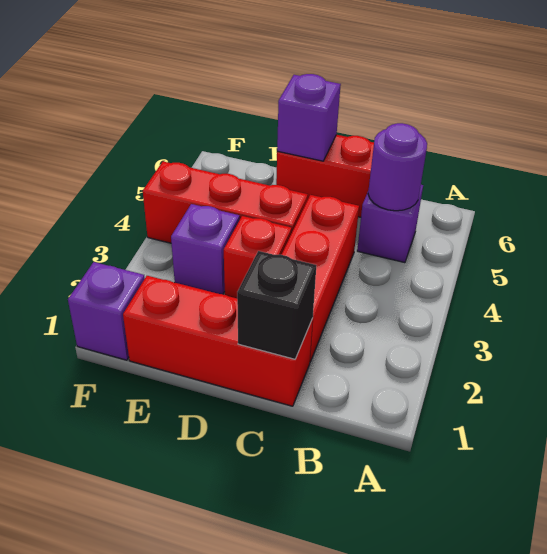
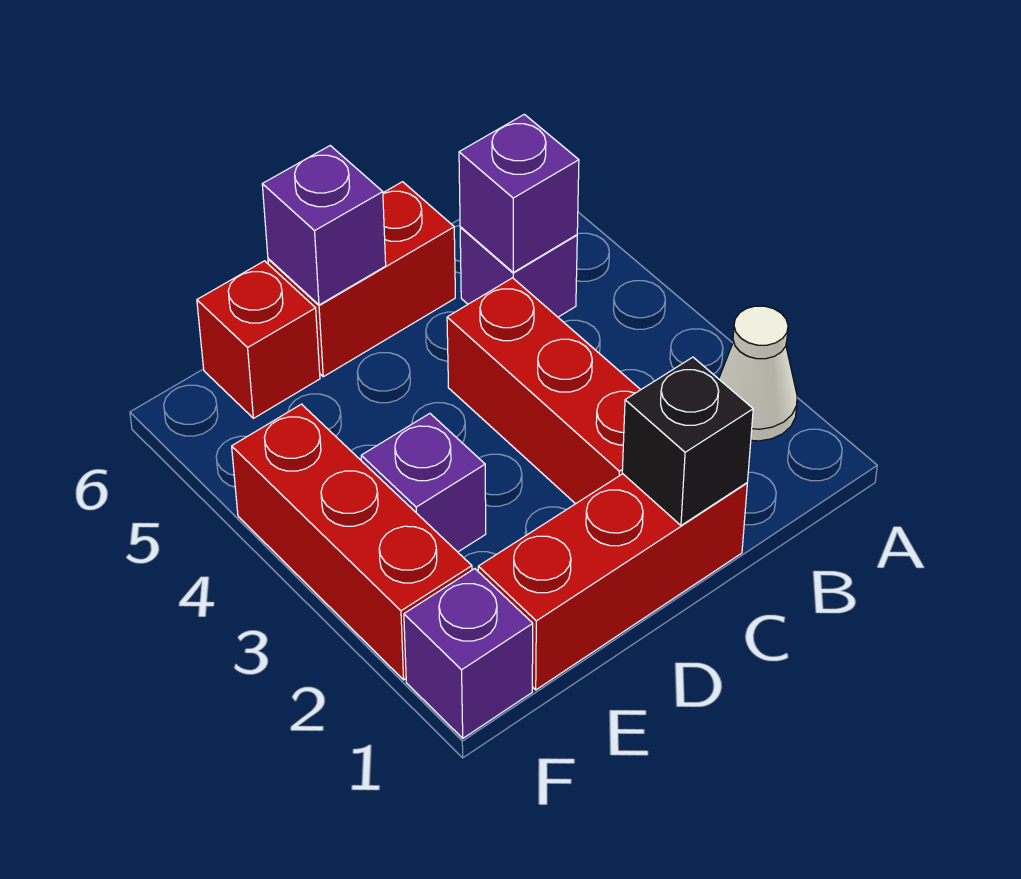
none -> white cone A2 level 1
purple round brick B5 level 2 -> purple brick B5 level 2
red brick D3 level 1 -> red brick E6 level 1
red brick D4:F4 level 1 -> red brick F2:F4 level 1

